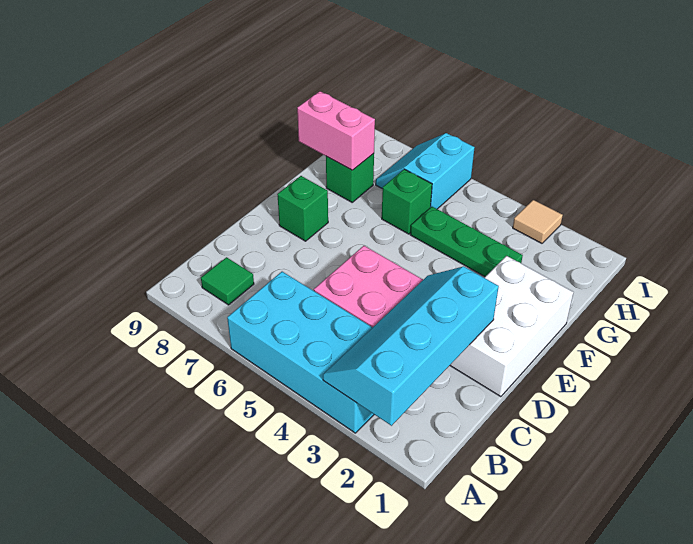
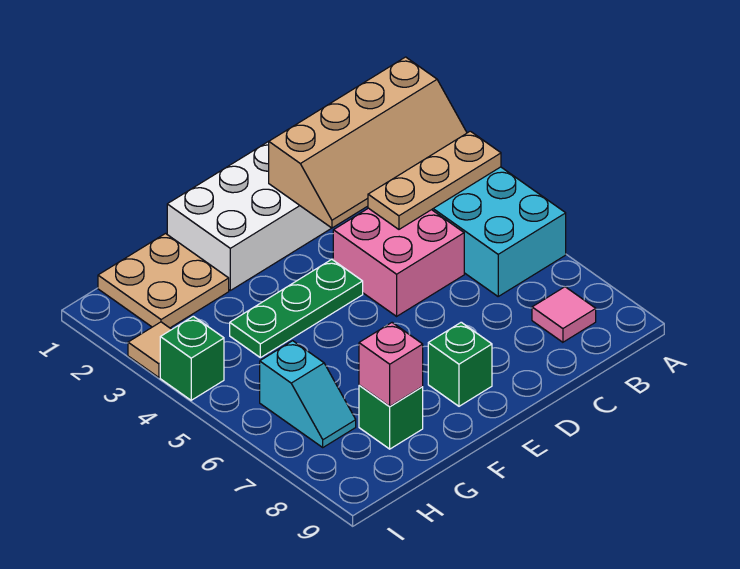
cyan slope A2:D3 level 2 top 2 -> tan slope A2:D3 level 2 top 2
none -> tan plate A4:C4 level 2
green tile B8 level 1 -> pink tile B8 level 1
none -> tan plate G1:H2 level 1
green plate G3:G5 level 1 -> green plate E4:G4 level 1
green brick G6 level 1 -> green brick I4 level 1
pink brick G8:G9 level 2 -> pink brick G8 level 2
cyan slope H6:I7 level 1 top 6 -> cyan slope H6:H7 level 1 top 6

